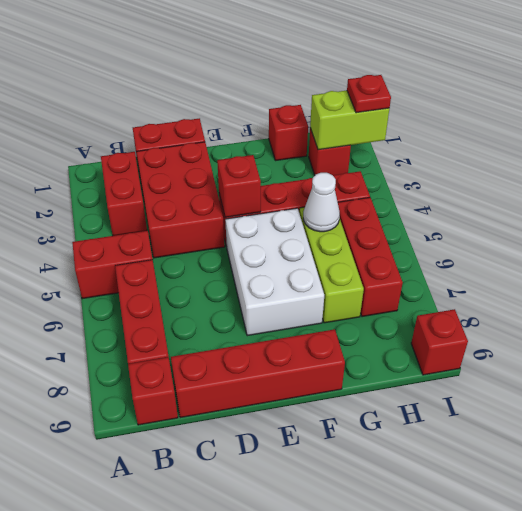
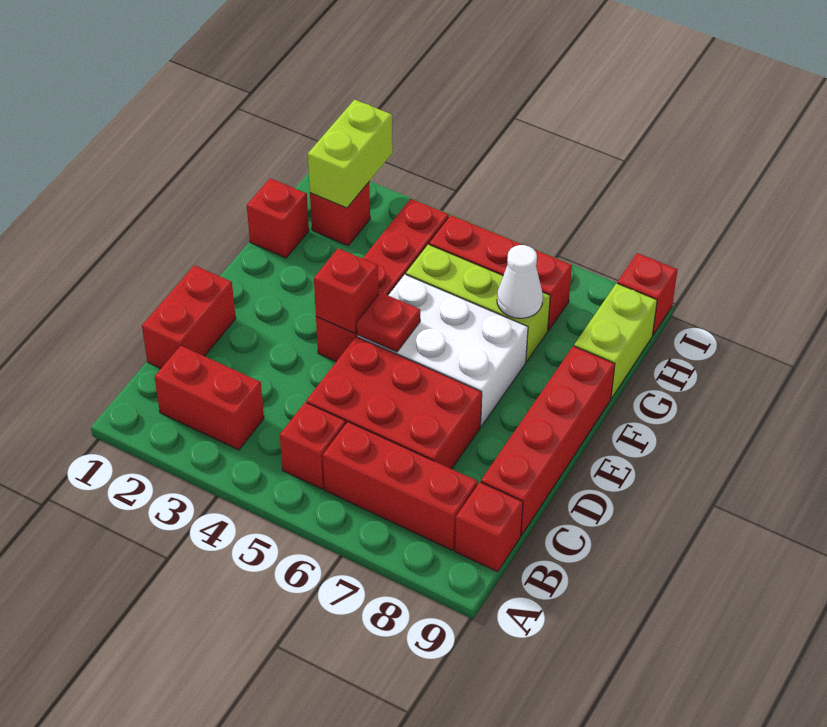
red brick A5:B5 level 1 -> red brick B5 level 1
red brick C2:D4 level 1 -> red brick C5:D7 level 1
white cone G5 level 2 -> white cone G7 level 2
none -> lime brick G9:H9 level 1
red plate I2 level 3 -> red plate E5 level 2

